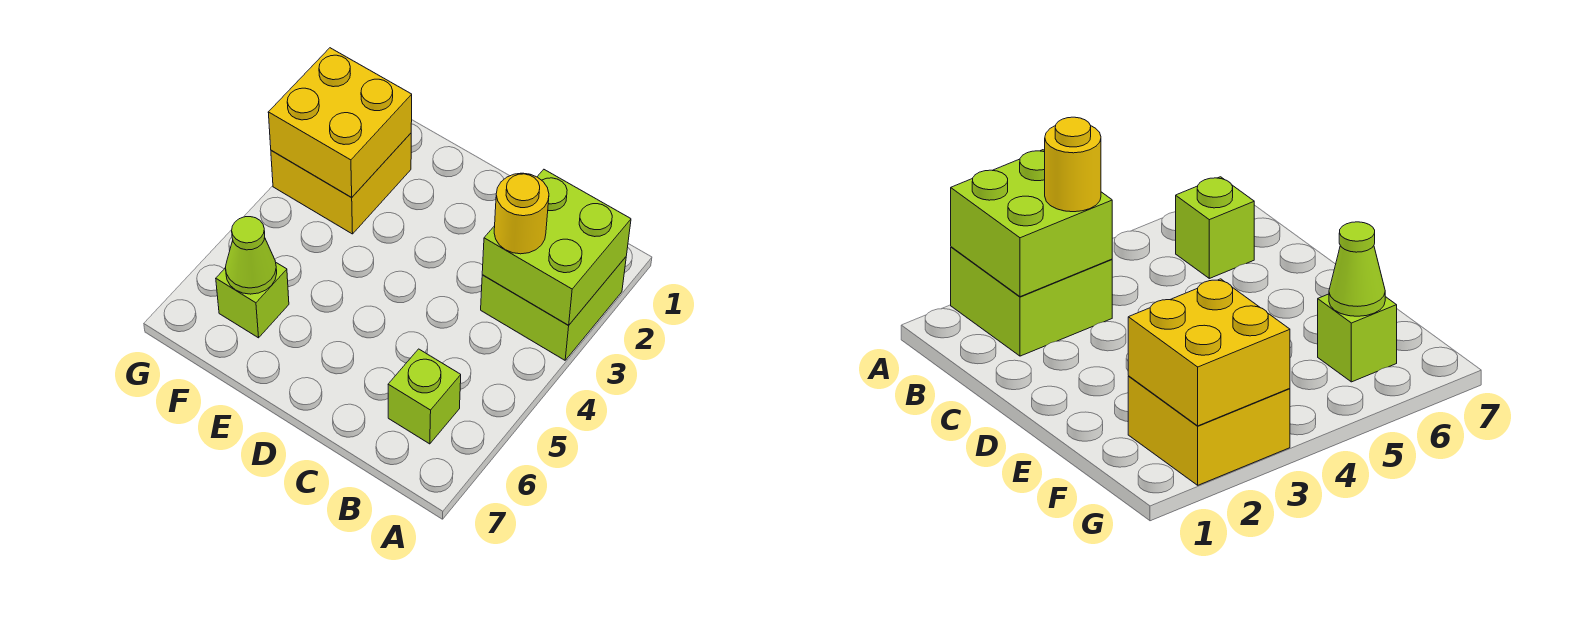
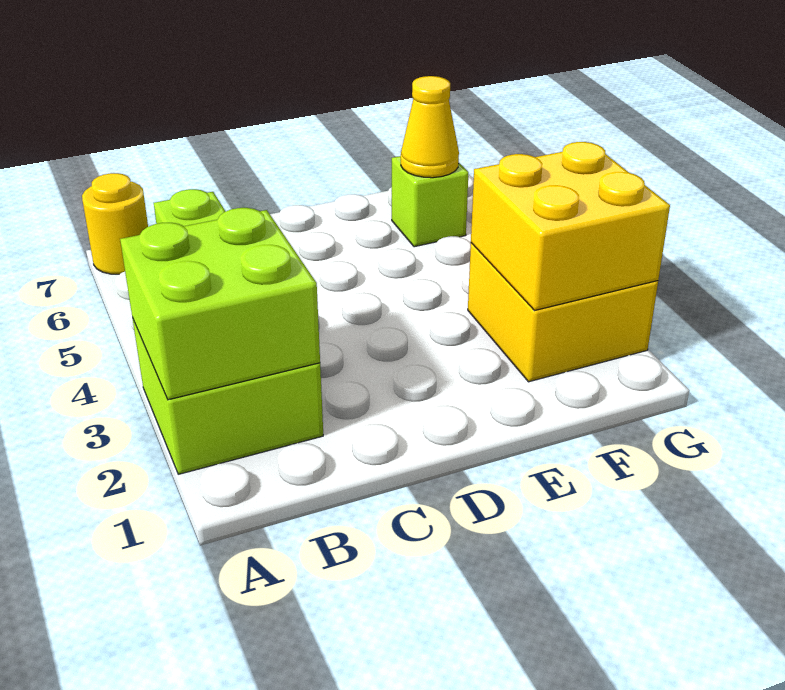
yellow round brick B3 level 3 -> yellow round brick A7 level 1
lime cone F6 level 2 -> yellow cone F6 level 2

